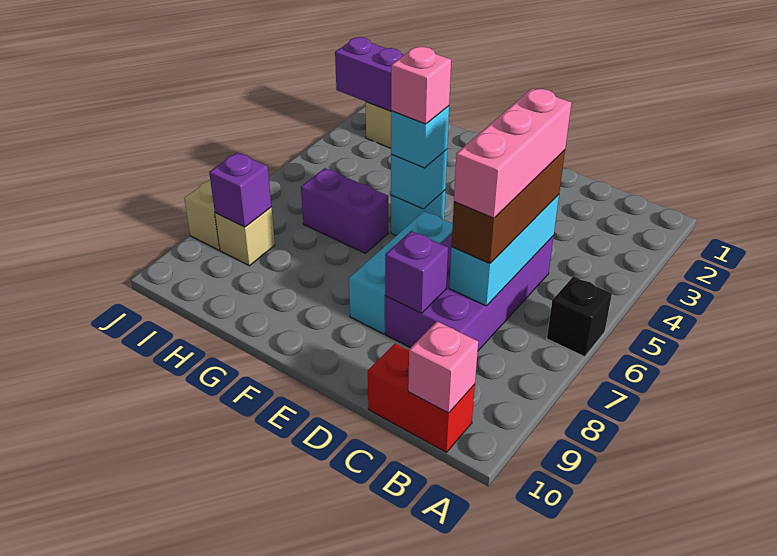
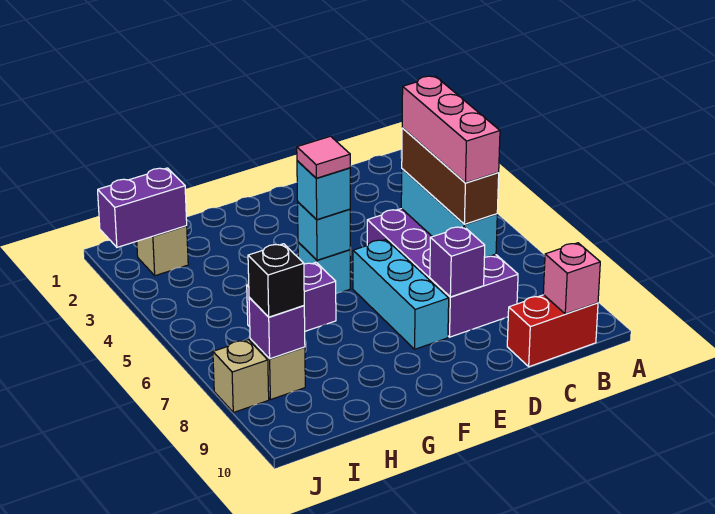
black brick A6 level 1 -> black brick I8 level 3
pink brick F5 level 4 -> pink tile F5 level 4

